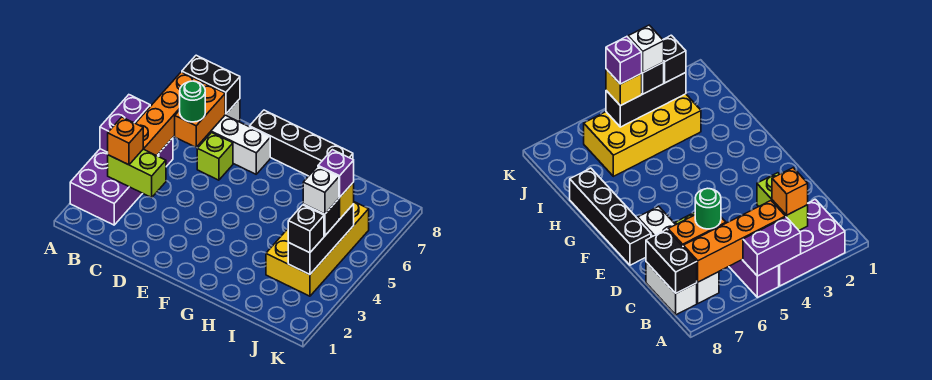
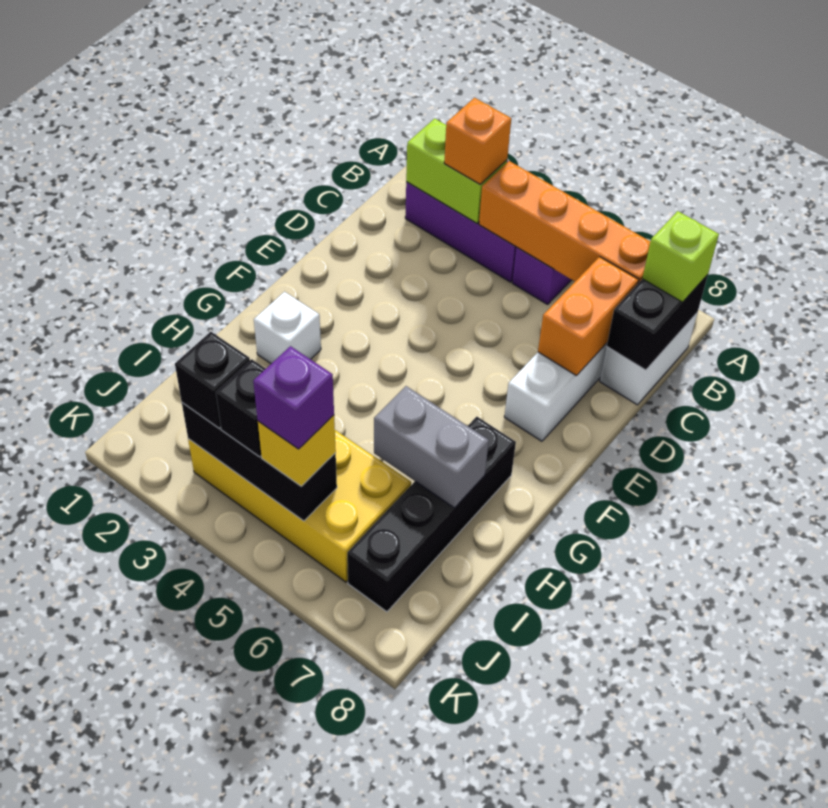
purple brick A4:A5 level 2 -> none
lime brick B3:C3 level 2 -> lime brick B2:B3 level 2
orange brick C6:C7 level 2 -> orange brick C7:D7 level 2
green round brick C6 level 3 -> none
lime brick D6 level 1 -> lime brick B8 level 3
black brick E8:H8 level 1 -> black brick G7:J7 level 1
none -> grey brick H6:H7 level 2
white brick J4 level 4 -> white brick G2 level 1

